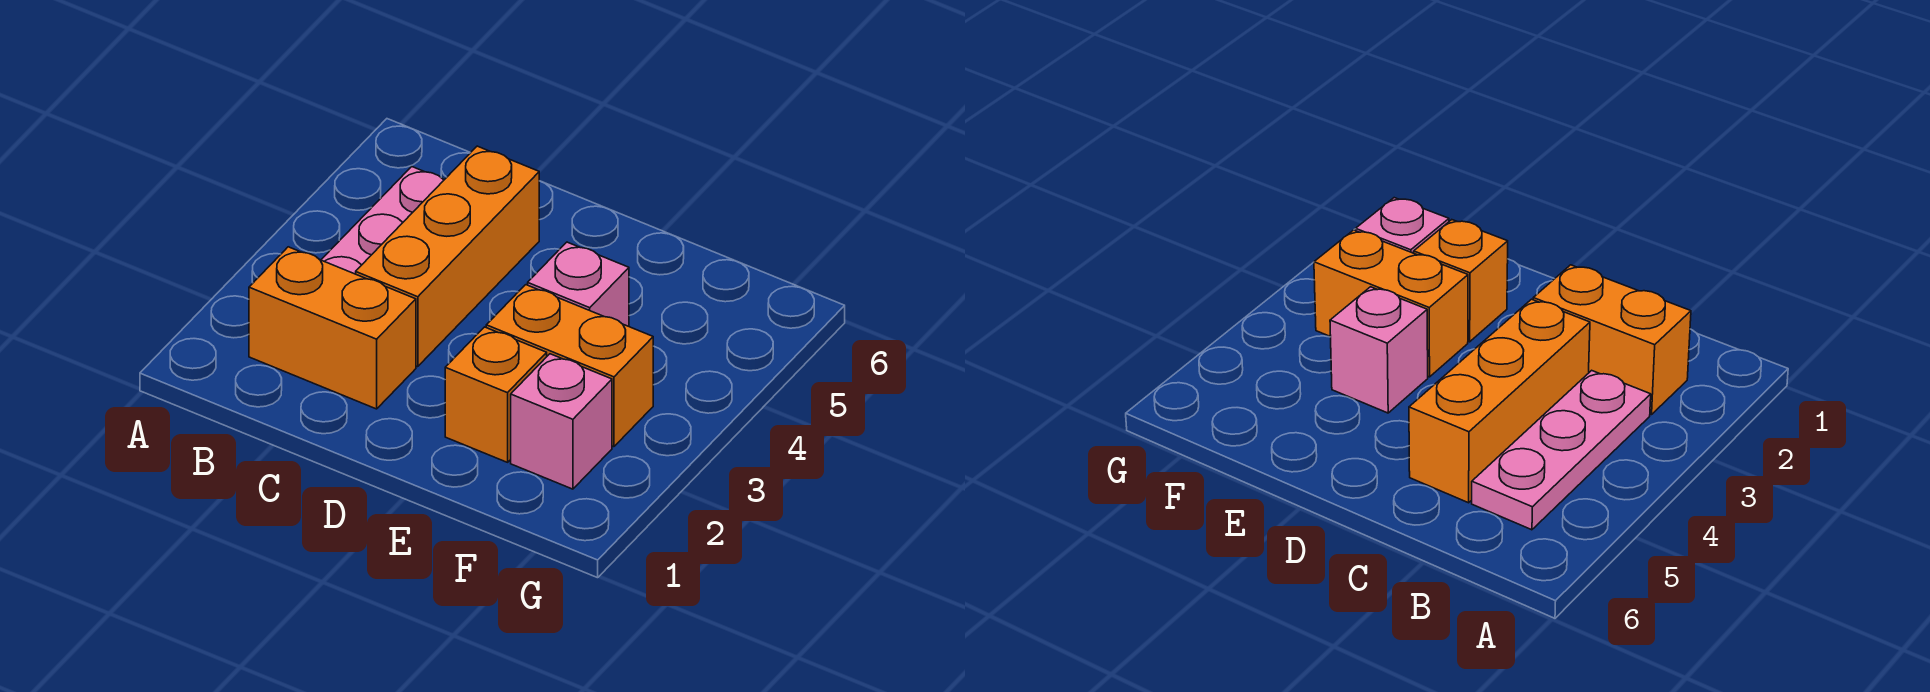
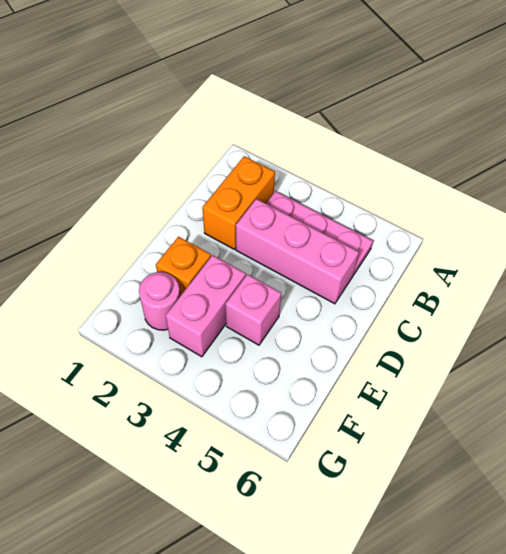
orange brick C3:C5 level 1 -> pink brick C3:C5 level 1
orange brick E3:F3 level 1 -> pink brick E3:F3 level 1
pink brick F2 level 1 -> pink round brick F2 level 1

